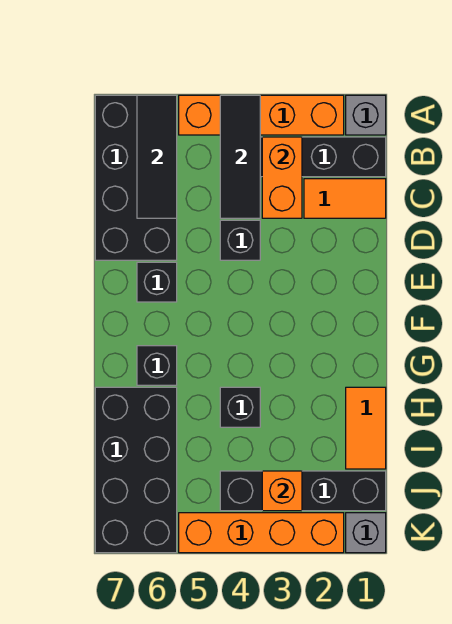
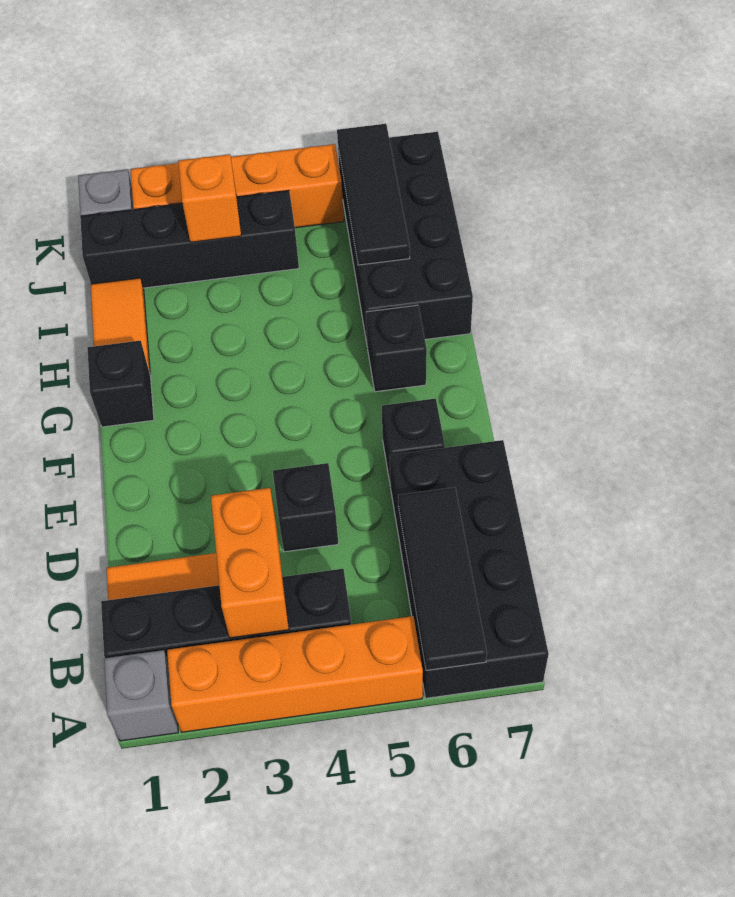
black tile A4:C4 level 2 -> black tile I6:K6 level 2
black brick H4 level 1 -> black brick G1 level 1

